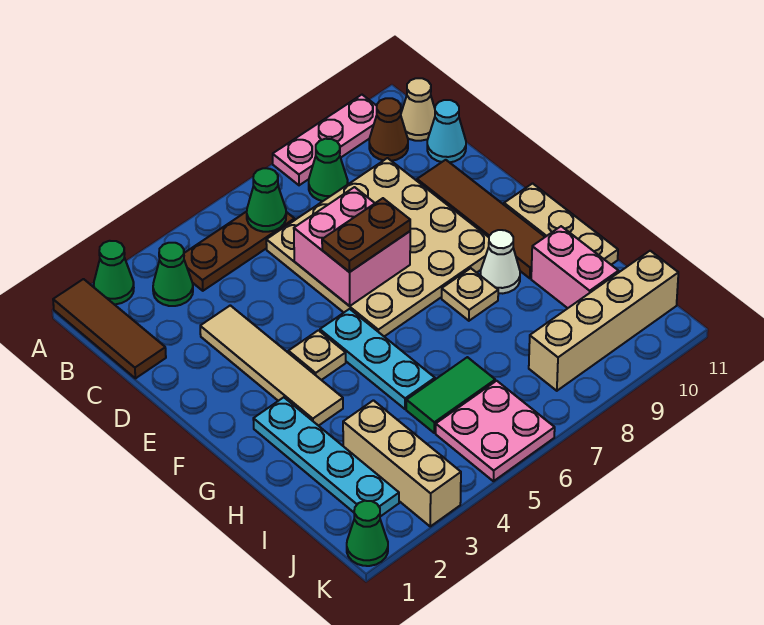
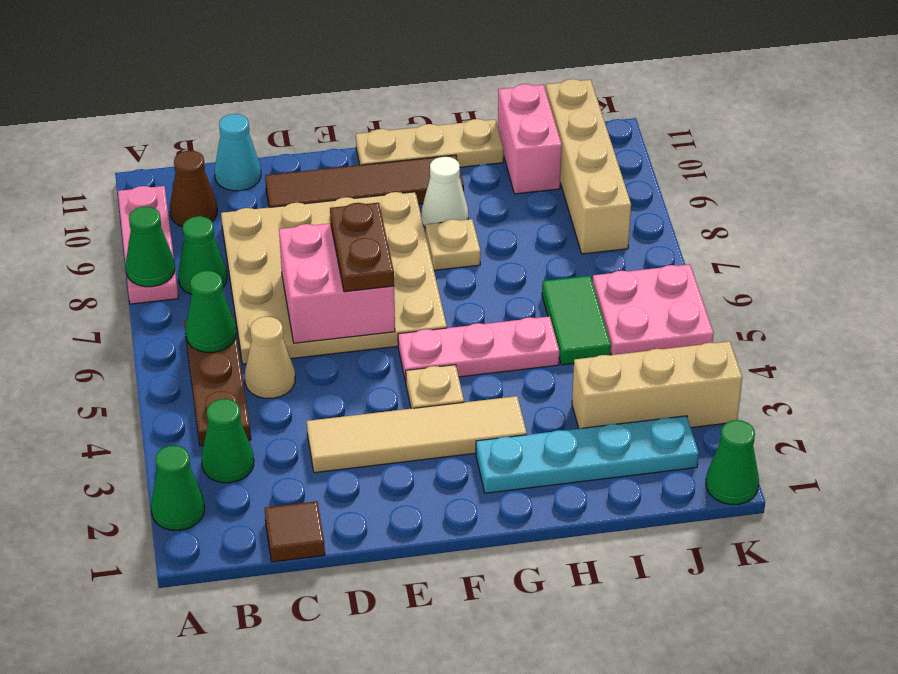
brown tile A1:C1 level 1 -> brown tile C1 level 1
none -> green cone A8 level 2
tan cone B11 level 1 -> tan cone C5 level 1
cyan plate F5:H5 level 1 -> pink plate F5:H5 level 1
pink brick H10:I10 level 1 -> pink brick I10:I11 level 1

